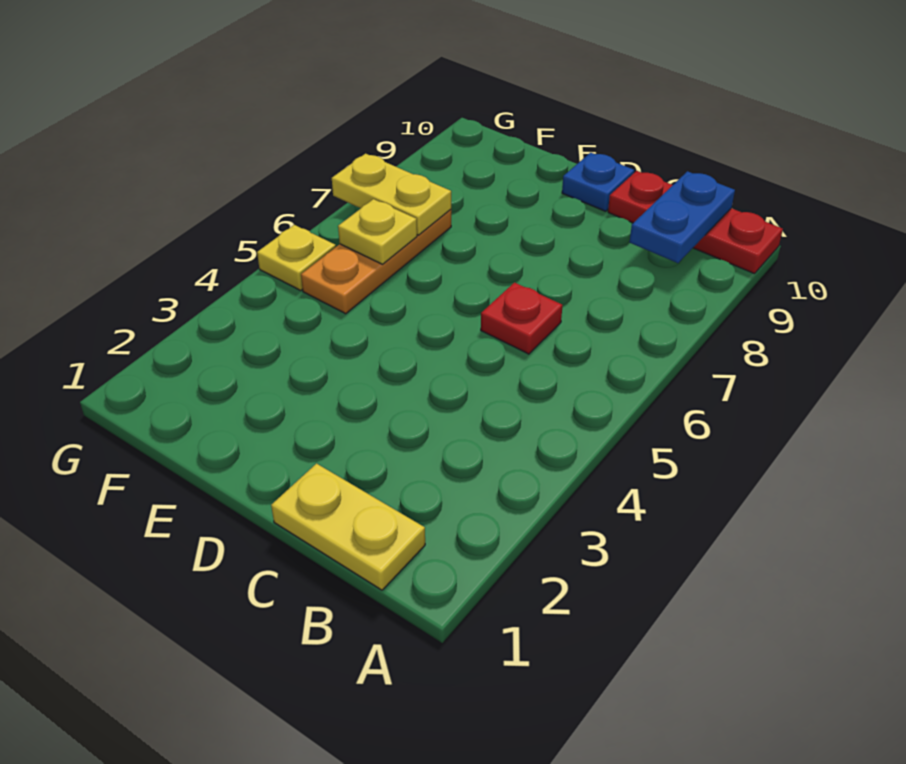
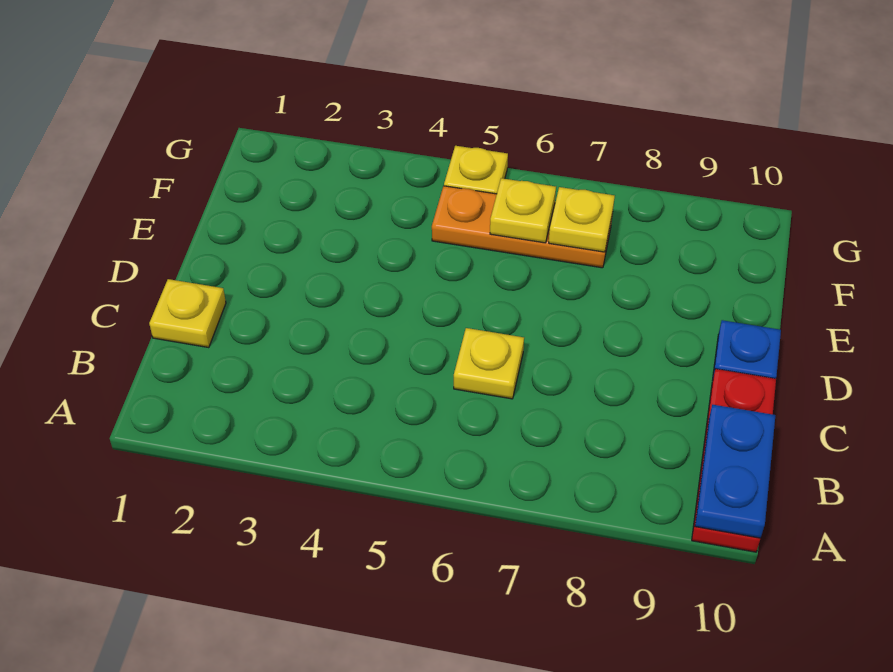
yellow plate B1:C1 level 1 -> yellow plate C1 level 1
blue plate B9:B10 level 2 -> blue plate A10:B10 level 2
red plate C6 level 1 -> yellow plate C6 level 1
yellow plate F7:G7 level 2 -> yellow plate F7 level 2

